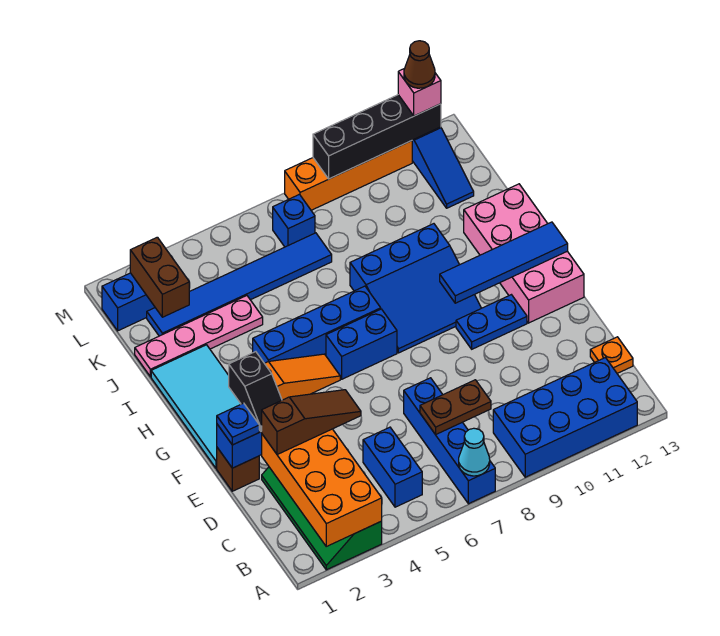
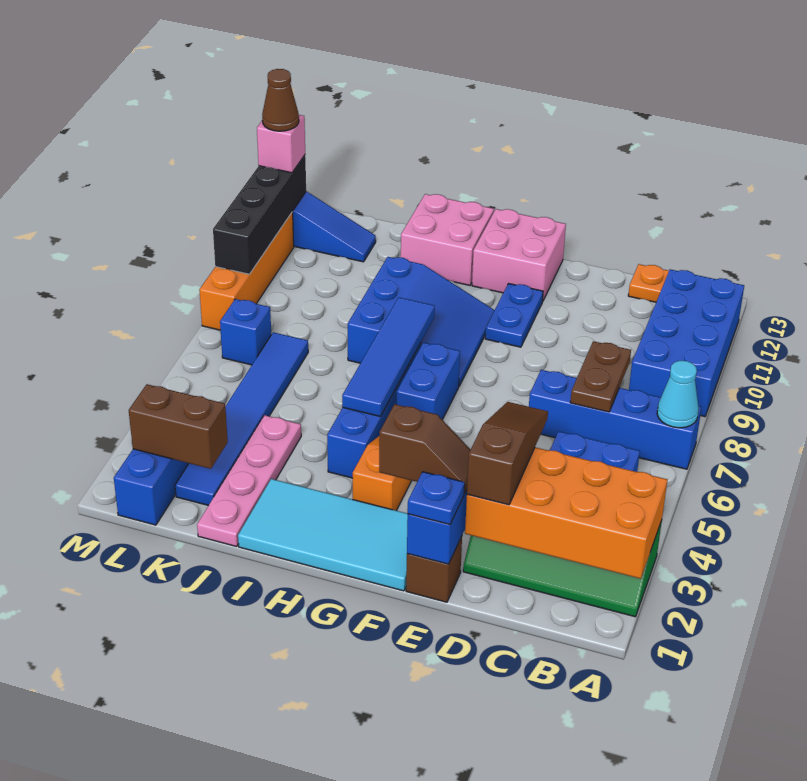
black slope E2:F2 level 3 top F -> brown slope E2:F2 level 3 top F
blue tile G10:G13 level 2 -> blue tile H5:H8 level 2

